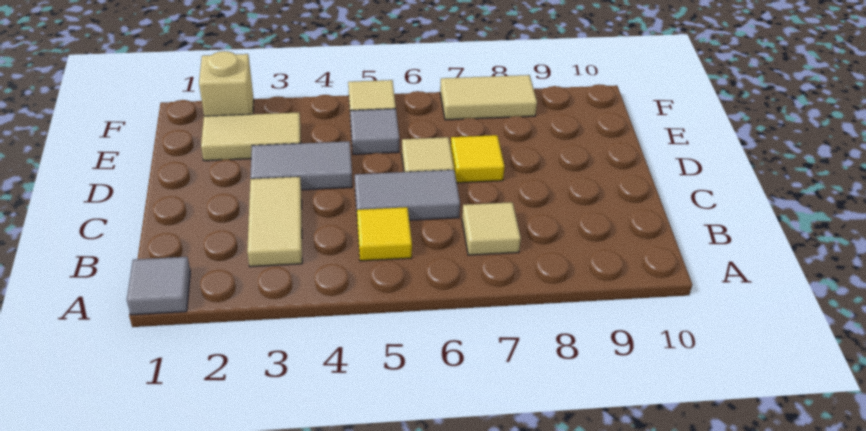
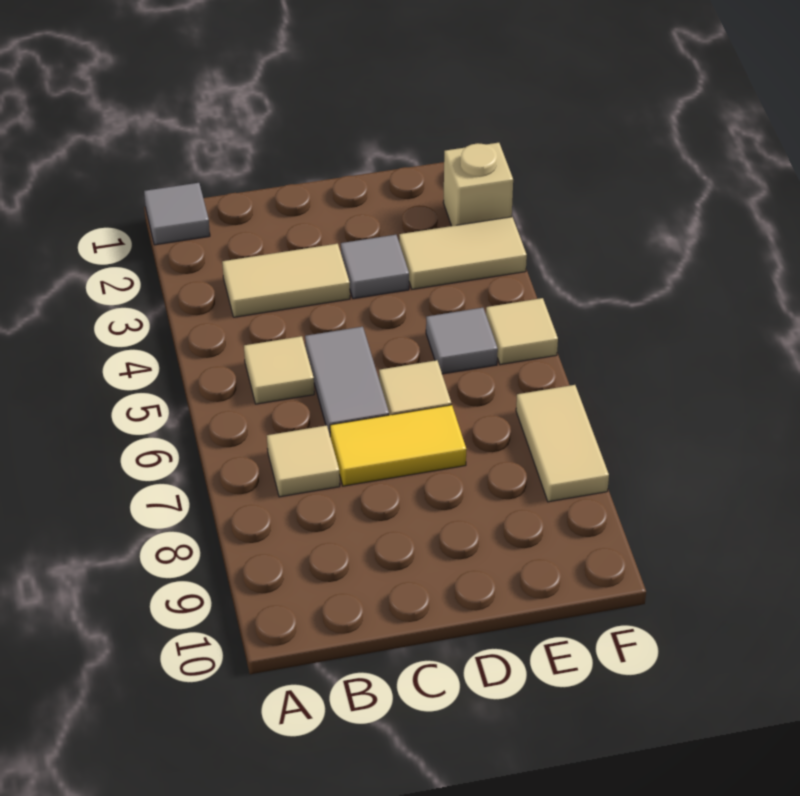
yellow tile B5 level 1 -> tan tile B5 level 1
grey tile D3:D4 level 1 -> grey tile D3 level 1
yellow tile D7 level 1 -> yellow tile C7:D7 level 1
tan tile E2:E3 level 1 -> tan tile E3:F3 level 1

